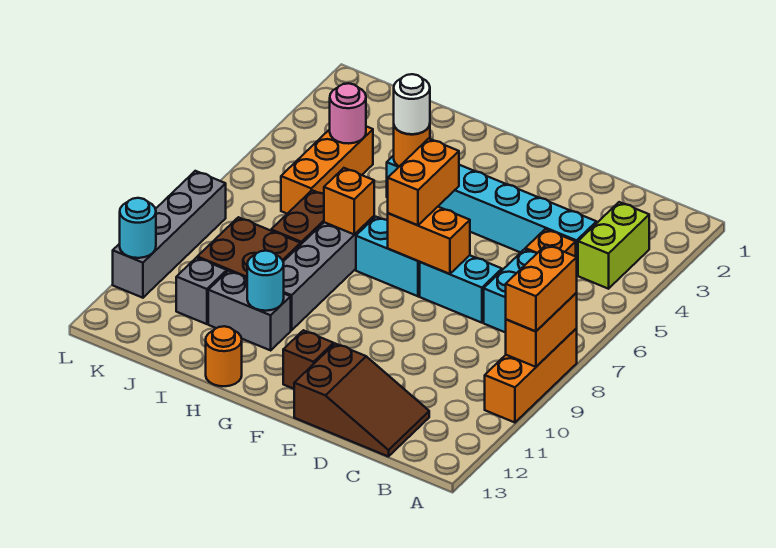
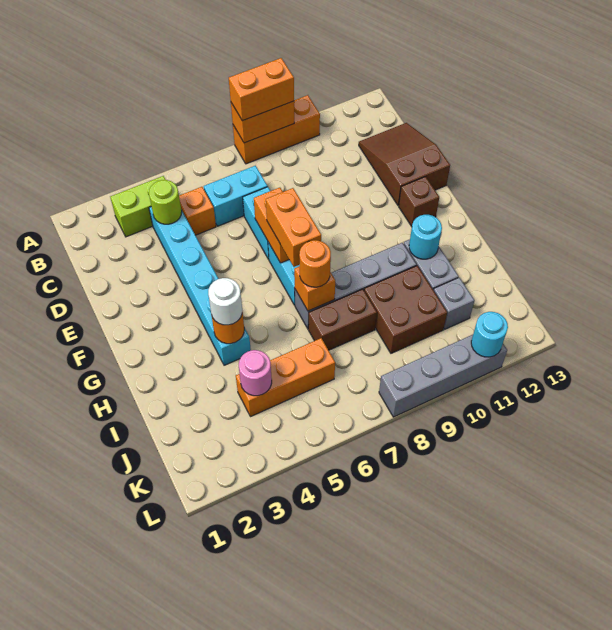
none -> lime round brick C4 level 2
orange brick F6:F7 level 3 -> orange brick F7:G7 level 3
orange round brick H13 level 1 -> orange round brick H7 level 3

